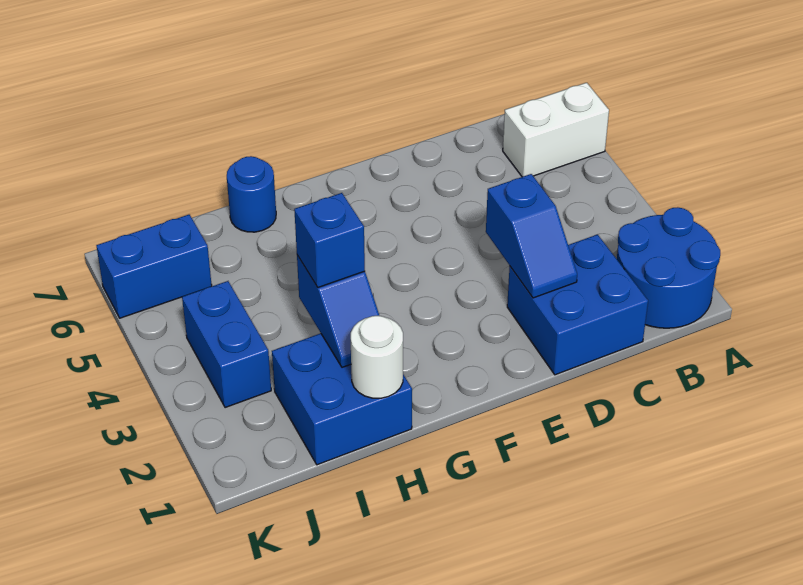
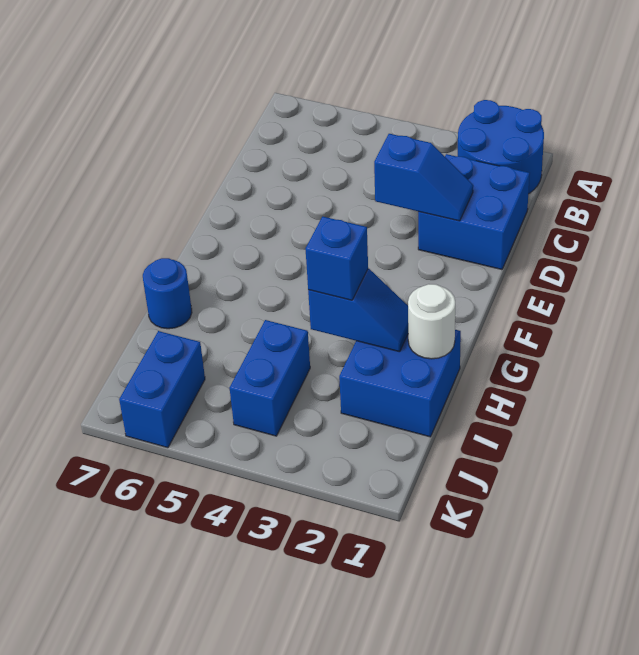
white brick A6:B6 level 1 -> none
blue brick J3:J4 level 1 -> blue brick I4:J4 level 1

